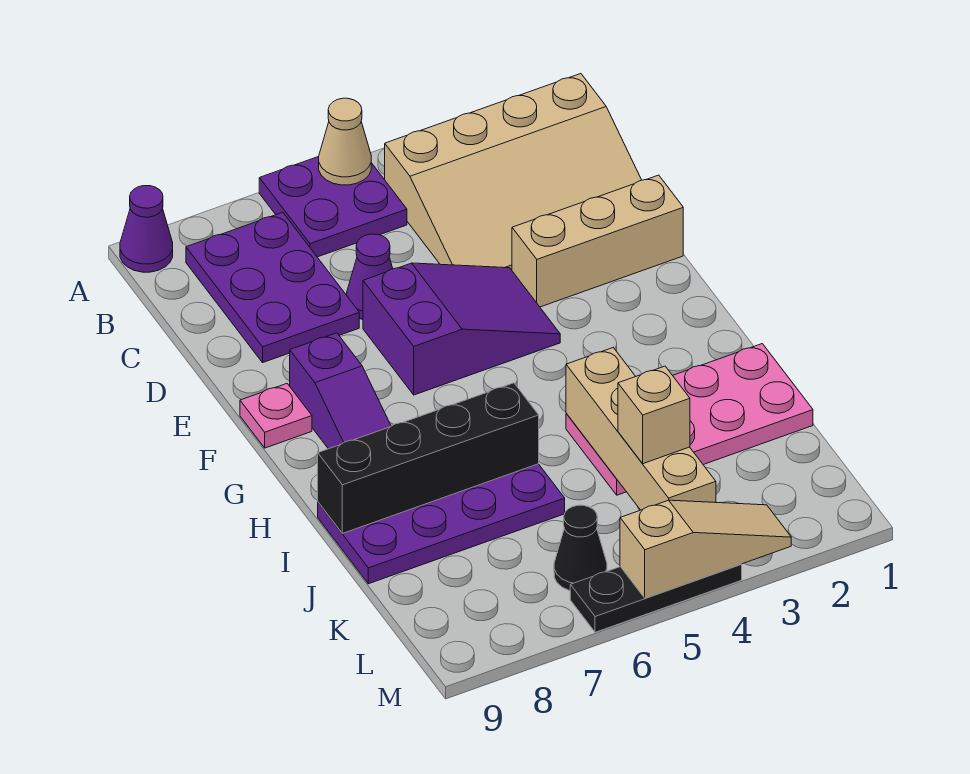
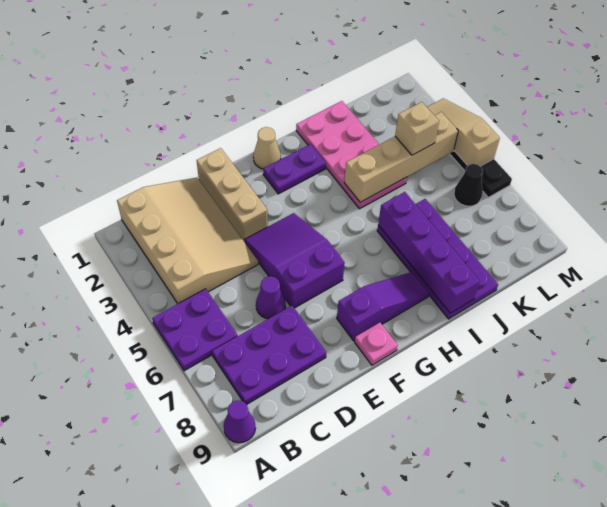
tan cone A5 level 2 -> tan cone G1 level 1
none -> purple plate G2:H2 level 1
black brick I6:I9 level 2 -> purple brick I6:I9 level 2

